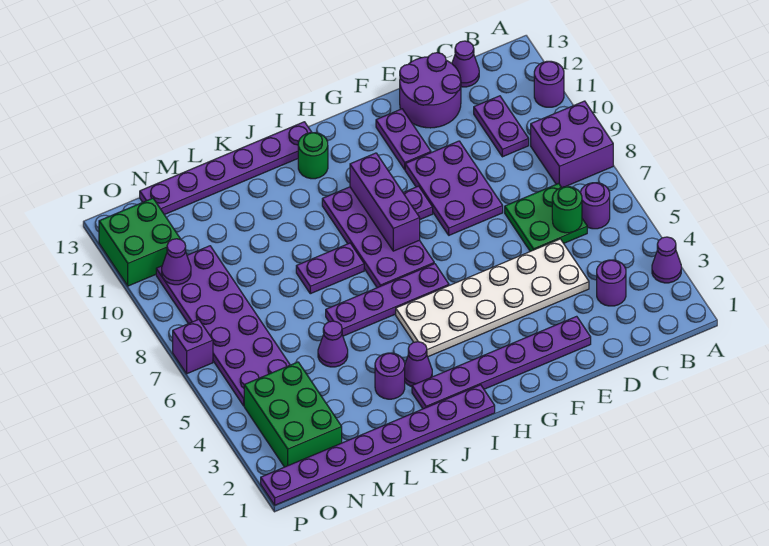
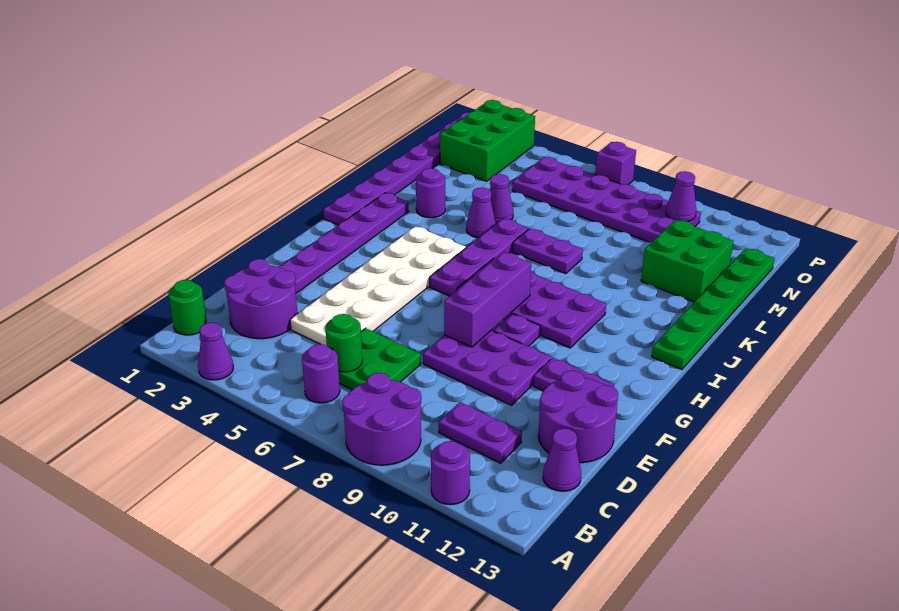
purple brick A8:B9 level 1 -> purple round brick A8:B9 level 1
purple round brick C3 level 1 -> purple round brick C2:D3 level 1
purple brick H8:H10 level 2 -> purple brick F8:H8 level 2
green round brick I12 level 1 -> green round brick B1 level 1
purple plate I13:N13 level 1 -> green plate I13:N13 level 1
purple cone J3 level 1 -> purple cone K5 level 1
purple plate J8:K8 level 1 -> purple plate K7:K8 level 1
green brick N2:O4 level 1 -> green brick N2:P3 level 1
green brick O11:P12 level 1 -> green brick L11:M12 level 1

